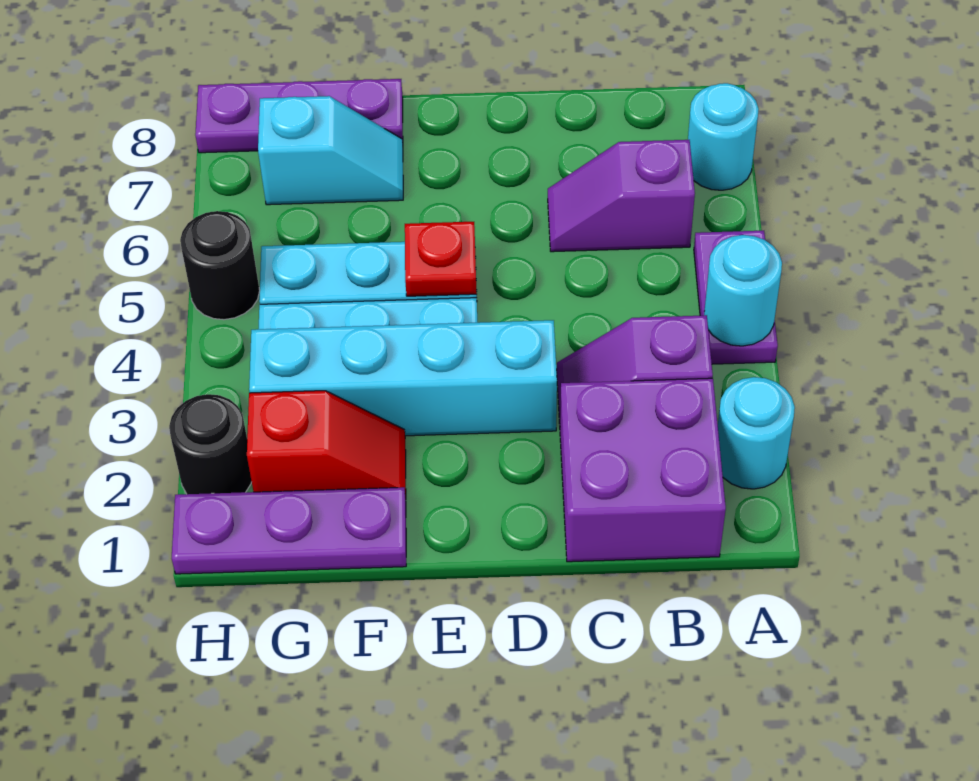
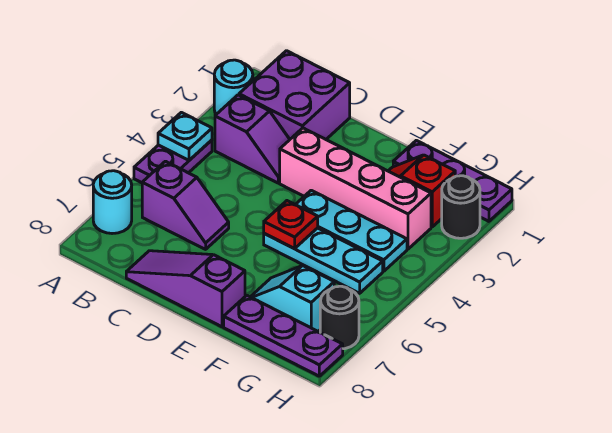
cyan round brick A4 level 2 -> cyan plate A4 level 2
none -> purple slope C8:E8 level 1 top E
cyan brick D3:G3 level 1 -> pink brick D3:G3 level 1
black round brick H5 level 1 -> black round brick H7 level 1

